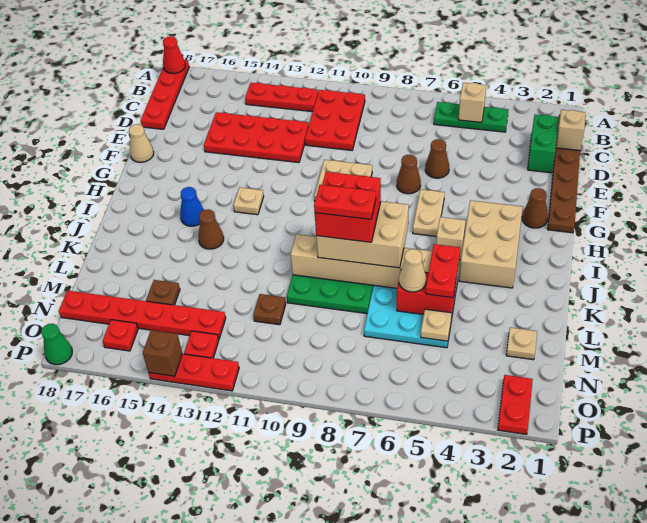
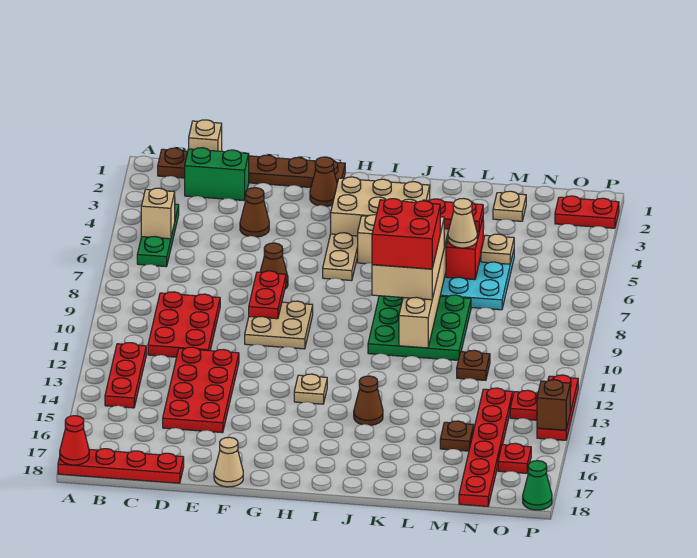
red plate B10:D11 level 1 -> red plate C9:D11 level 1
brown cone E6 level 1 -> brown cone E4 level 1
tan plate G6:H6 level 1 -> tan plate H5:H6 level 1
blue cone I15 level 1 -> none
red plate K8:K9 level 5 -> red plate F8:F9 level 2

